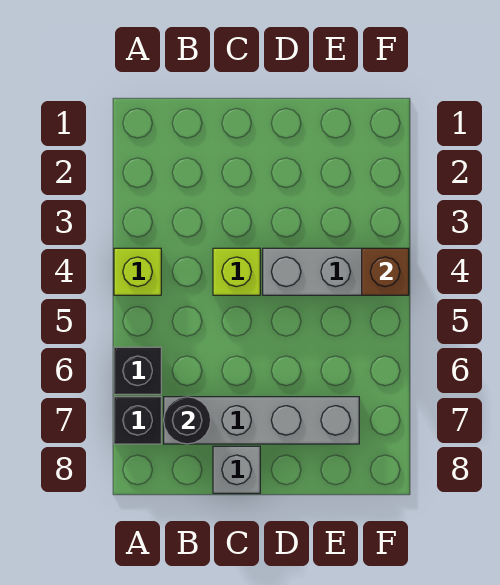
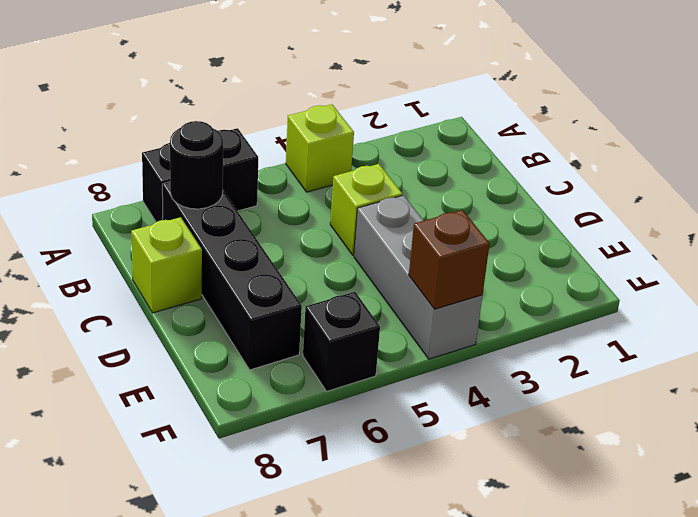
grey brick B7:E7 level 1 -> black brick B7:E7 level 1
grey brick C8 level 1 -> lime brick C8 level 1
none -> black brick F6 level 1

